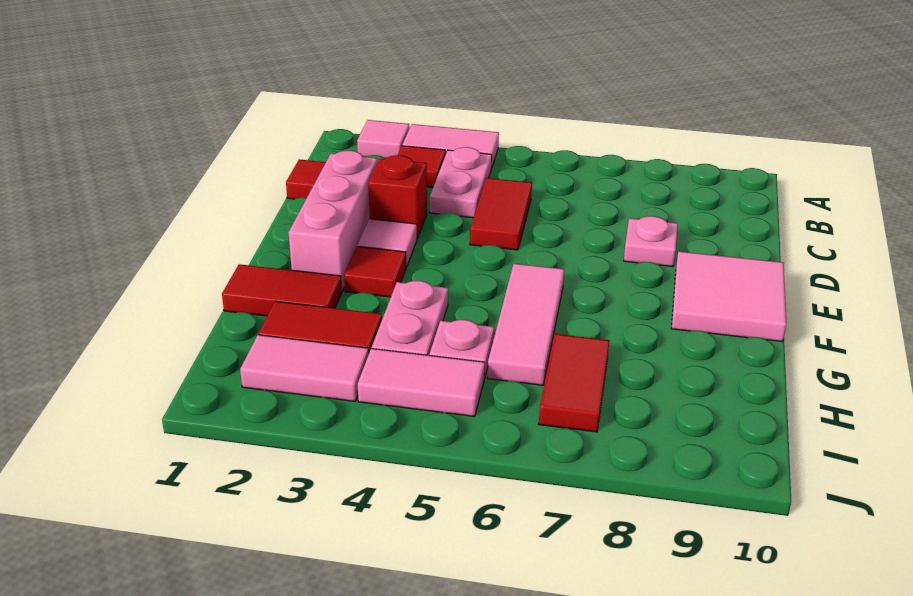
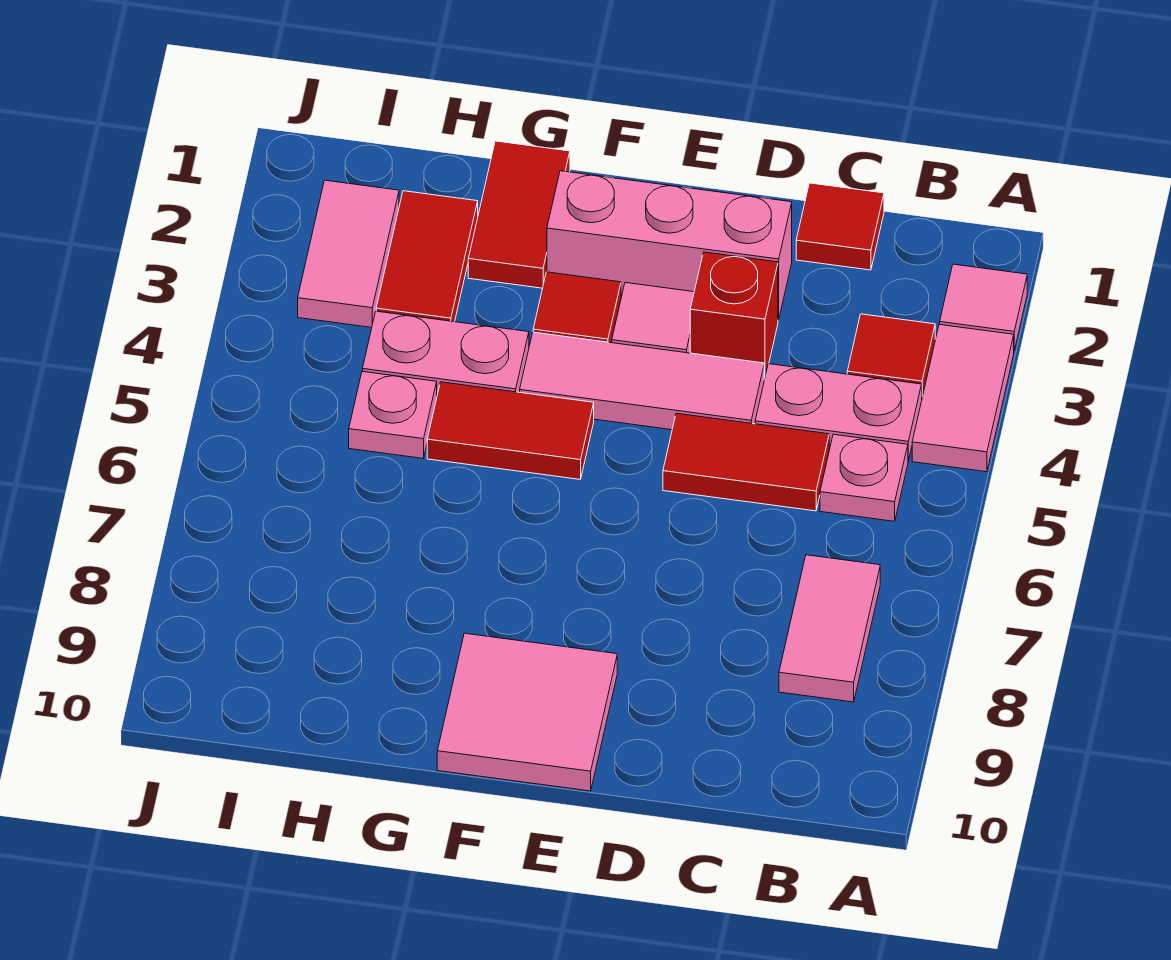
pink plate D8 level 1 -> pink plate B5 level 1
pink tile F6:H6 level 1 -> pink tile D4:F4 level 1
red tile H7:I7 level 1 -> red tile F5:G5 level 1
pink tile I4:I5 level 1 -> pink tile B7:B8 level 1

